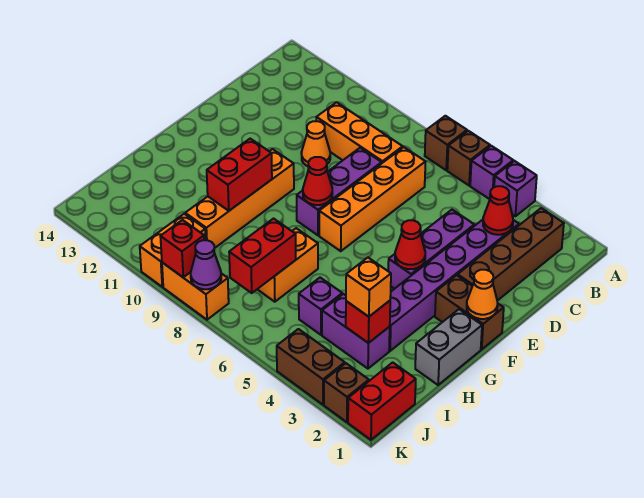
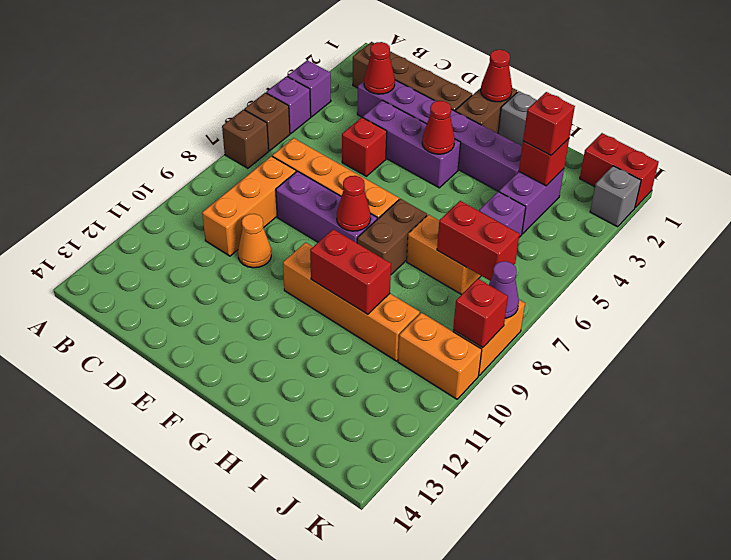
none -> red brick D5 level 1
orange cone F1 level 2 -> red cone F1 level 2
orange brick I3 level 3 -> red brick I3 level 3
brown brick K2 level 1 -> grey brick K2 level 1
brown brick K3:K4 level 1 -> brown brick G7:G8 level 1

